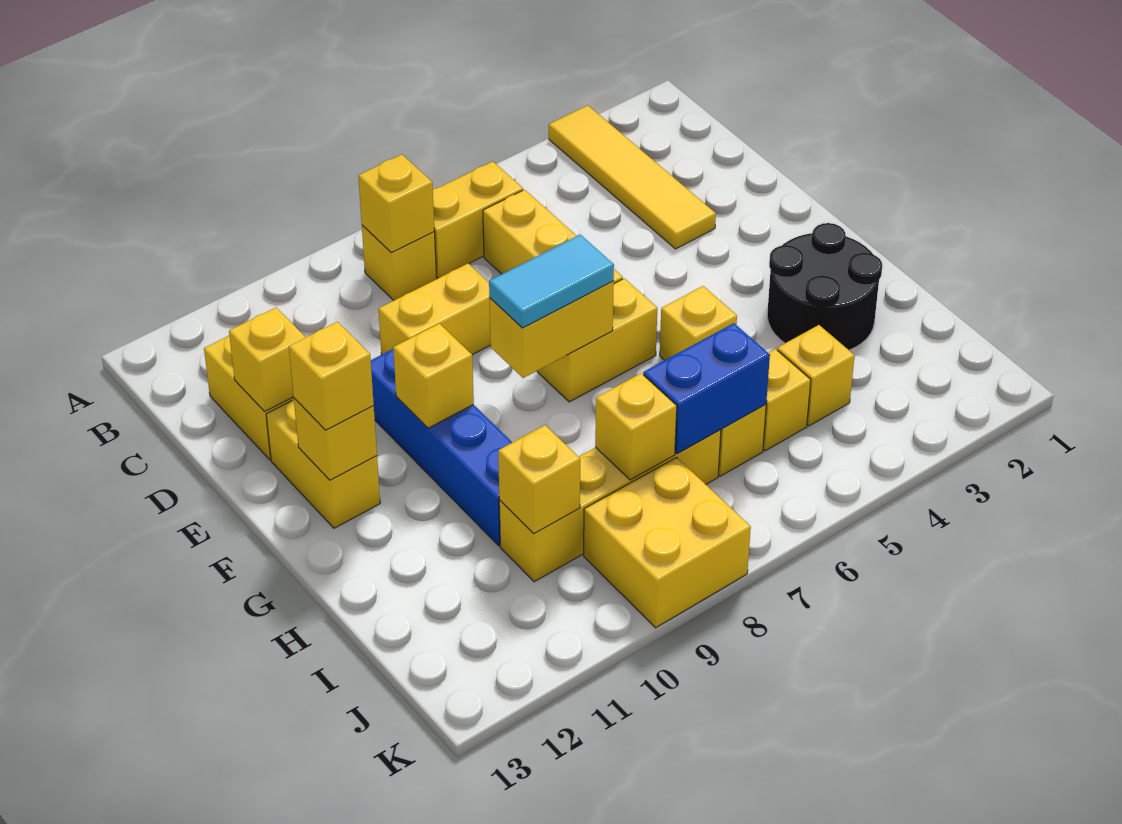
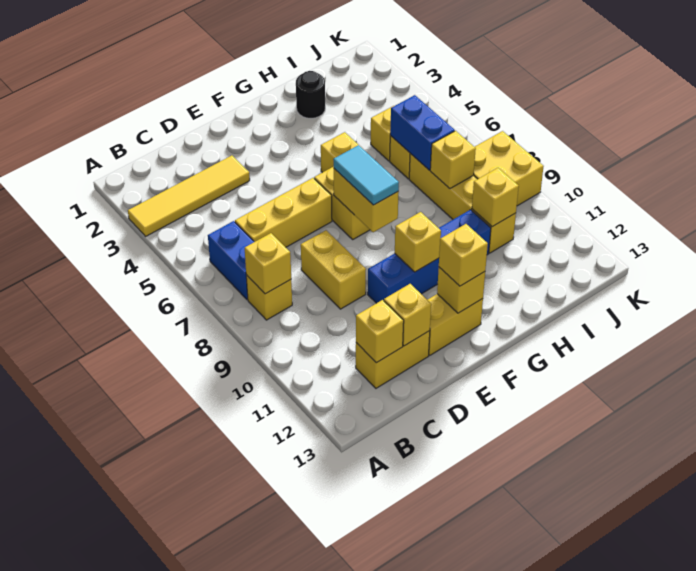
yellow brick B6:B7 level 1 -> blue brick B6:B7 level 1
black round brick G2:H3 level 1 -> black round brick H2 level 1
yellow brick I4 level 1 -> yellow brick C12 level 2

